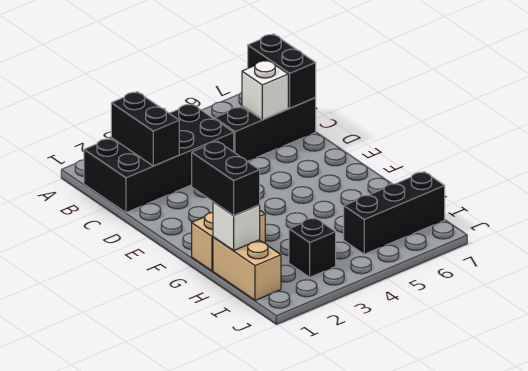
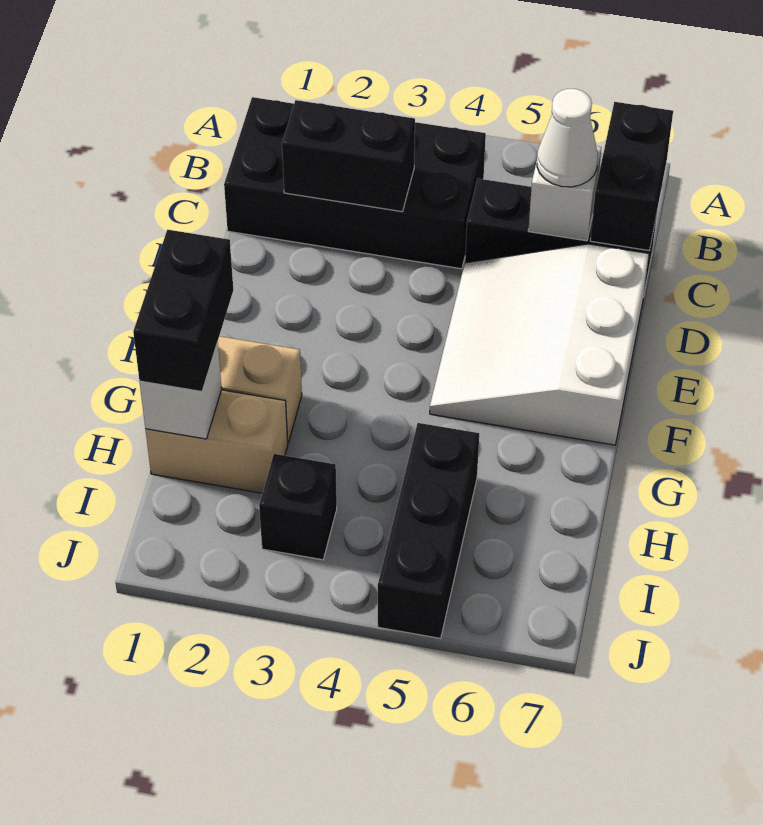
black brick B2:C2 level 2 -> black brick C2:C3 level 2
none -> white cone C6 level 3
none -> white slope D5:F7 level 1 top 7
tan brick H1:I1 level 1 -> tan brick H1:H2 level 1
black brick I5:I7 level 1 -> black brick H5:J5 level 1

